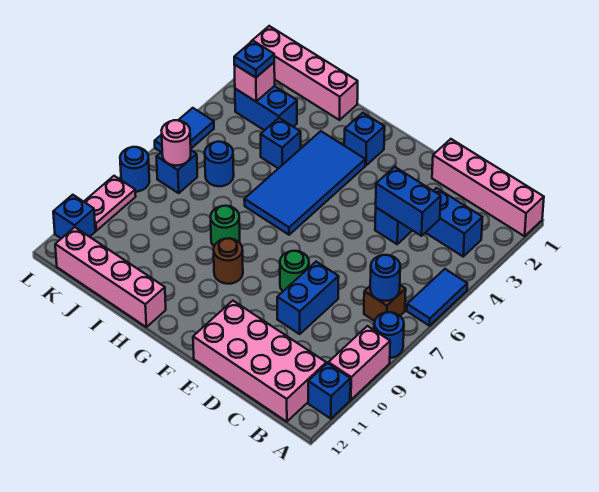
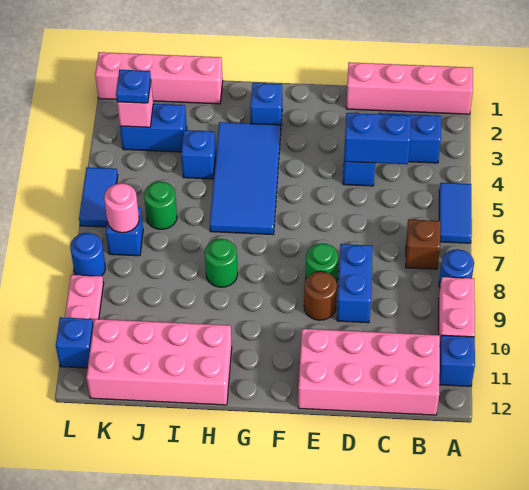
blue round brick B7 level 2 -> none
brown round brick G9 level 1 -> brown round brick E9 level 1
pink brick H12:K12 level 1 -> pink brick H11:K12 level 1
blue round brick J6 level 1 -> green round brick J6 level 1

